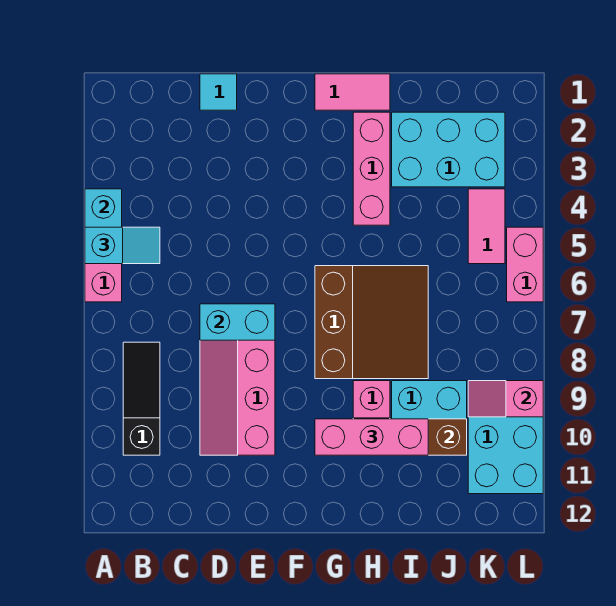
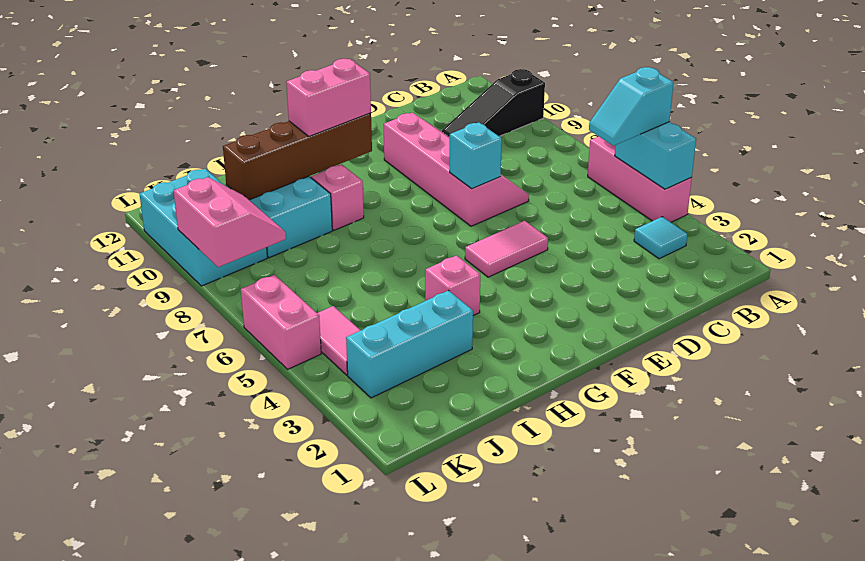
black slope B8:B10 level 1 top 10 -> black slope A10:C10 level 1 top A
cyan tile D1 level 1 -> cyan tile B3 level 1
cyan brick D7:E7 level 2 -> cyan brick E7 level 2
pink tile G1:H1 level 1 -> pink tile E5:F5 level 1
brown slope G6:I8 level 1 top G -> none
pink brick G10:I10 level 3 -> pink brick G10:H10 level 3
pink brick H2:H4 level 1 -> pink brick H4 level 1
cyan brick I2:K3 level 1 -> cyan brick I3:K3 level 1
pink slope K9:L9 level 2 top L -> pink slope K8:L9 level 2 top L

